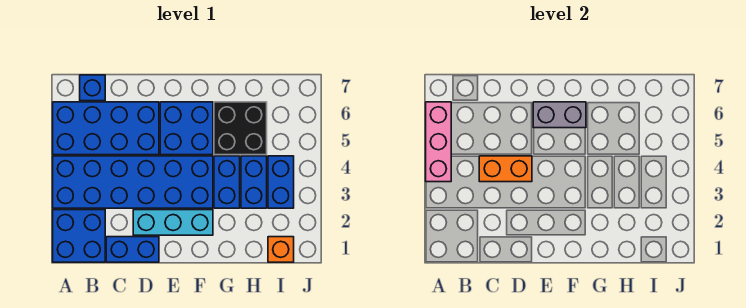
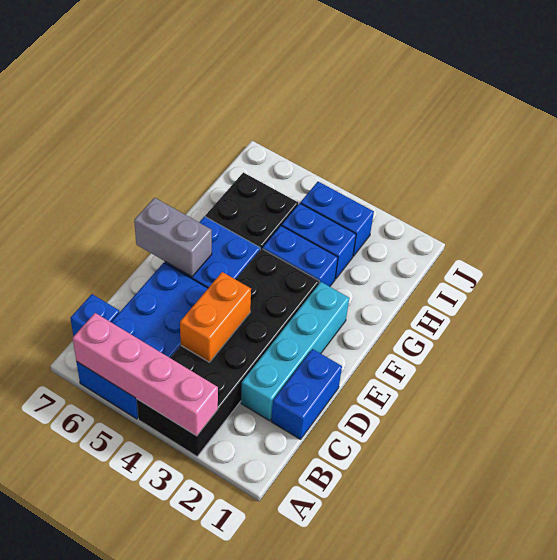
blue brick A1:B2 level 1 -> none
blue brick A3:F4 level 1 -> black brick A3:F4 level 1
pink brick A4:A6 level 2 -> pink brick A3:A6 level 2
cyan brick D2:F2 level 1 -> cyan brick C2:F2 level 1
grey brick E6:F6 level 2 -> grey brick E6:E7 level 2
orange brick I1 level 1 -> none

